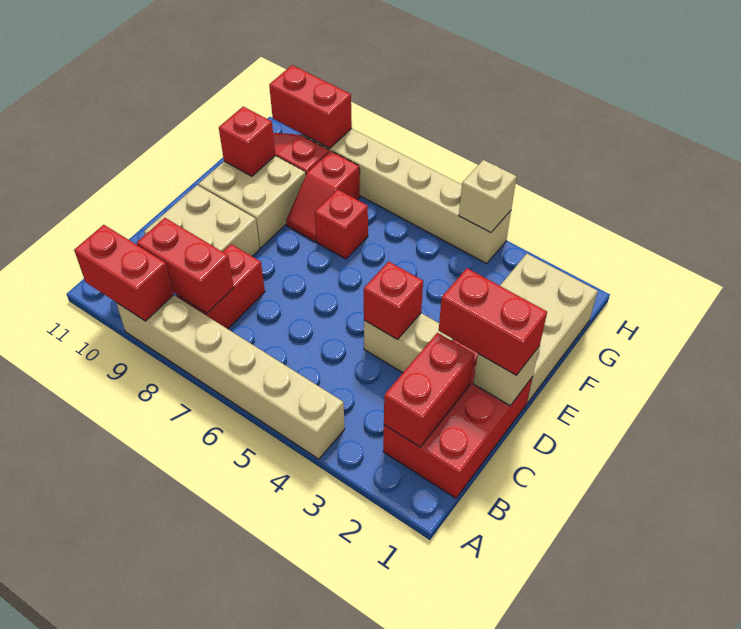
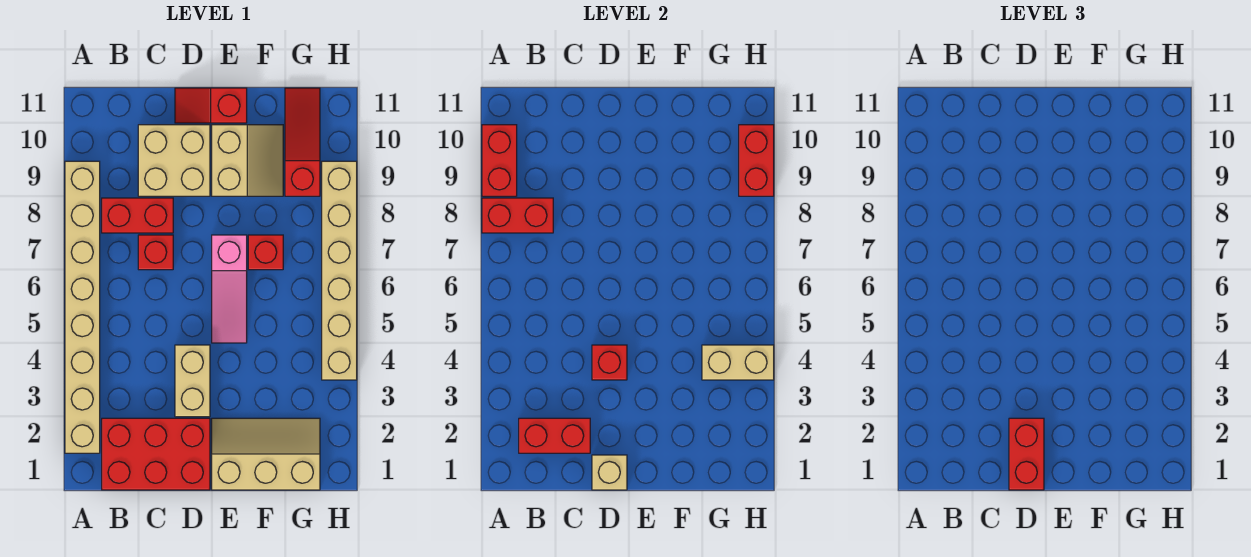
tan brick A4:A9 level 1 -> tan brick A2:A9 level 1
red brick B8:B9 level 2 -> red brick A8:B8 level 2
tan brick E1:G2 level 1 -> tan slope E1:G2 level 1 top 1
none -> pink slope E5:E7 level 1 top 7
tan brick E9:F10 level 1 -> tan slope E9:F10 level 1 top E
red slope F8:G8 level 1 top G -> red slope D11:E11 level 1 top E
red brick F10 level 2 -> red brick C7 level 1
tan brick H4 level 2 -> tan brick G4:H4 level 2

